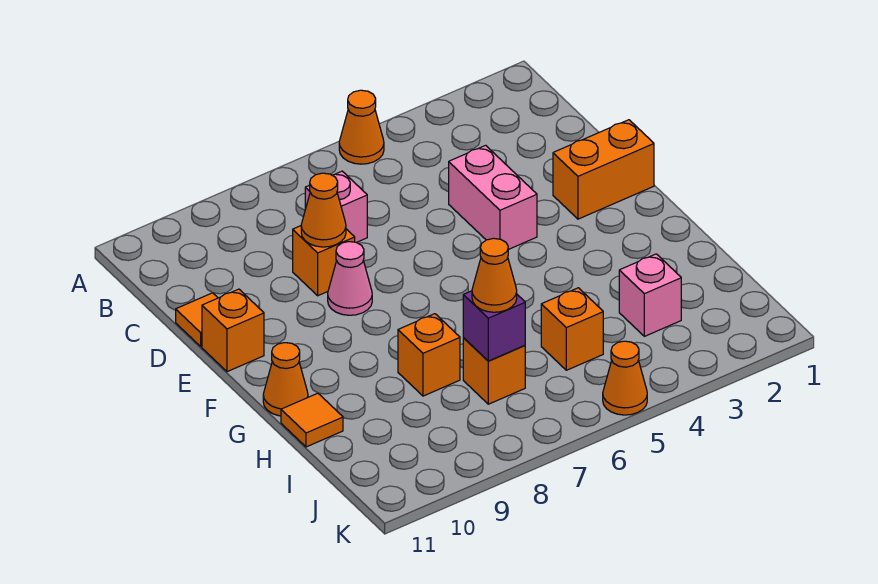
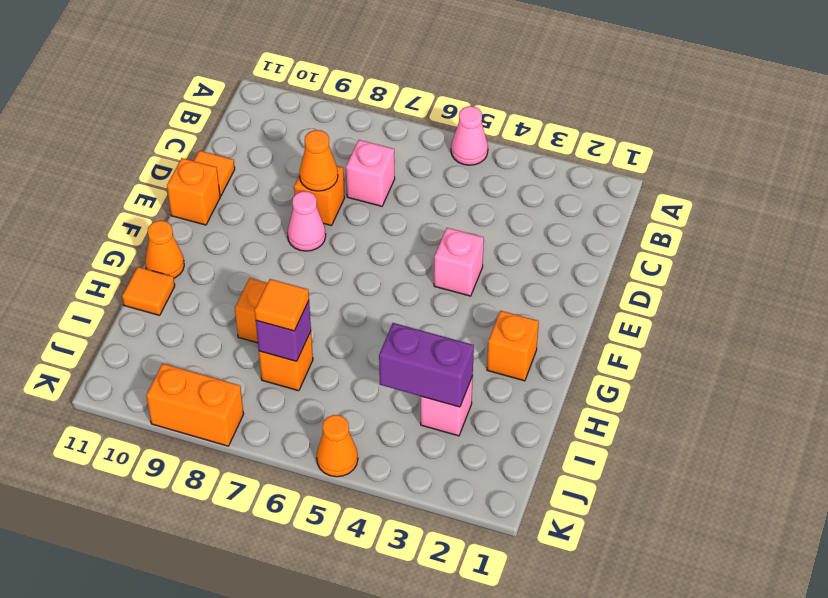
orange cone A5 level 1 -> pink cone A5 level 1
pink brick D4:E4 level 1 -> pink brick E4 level 1
orange brick E1:E2 level 1 -> orange brick K8:K9 level 1
none -> purple brick I3:I4 level 2
orange brick I5 level 1 -> orange brick G2 level 1
orange cone I7 level 3 -> orange tile I7 level 3

